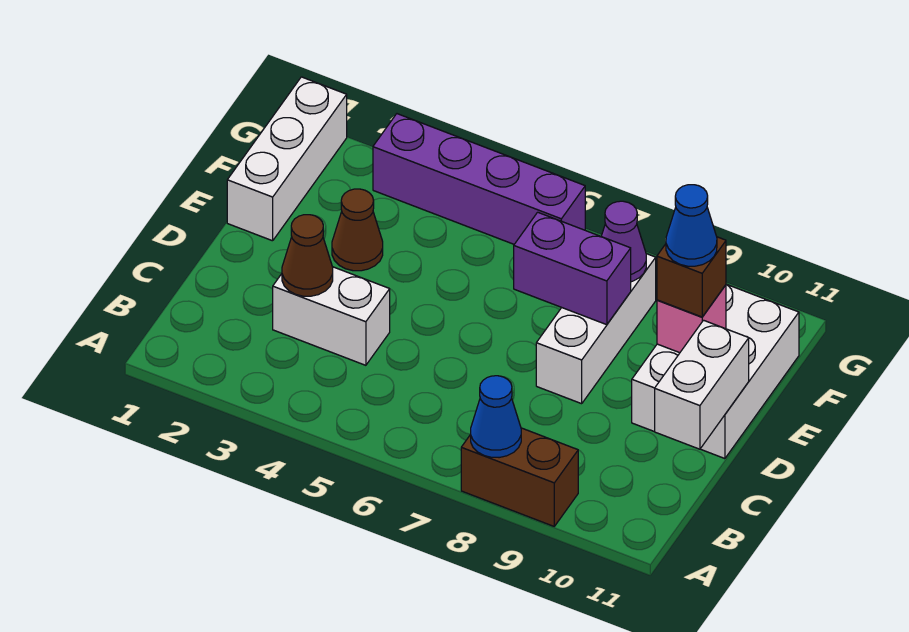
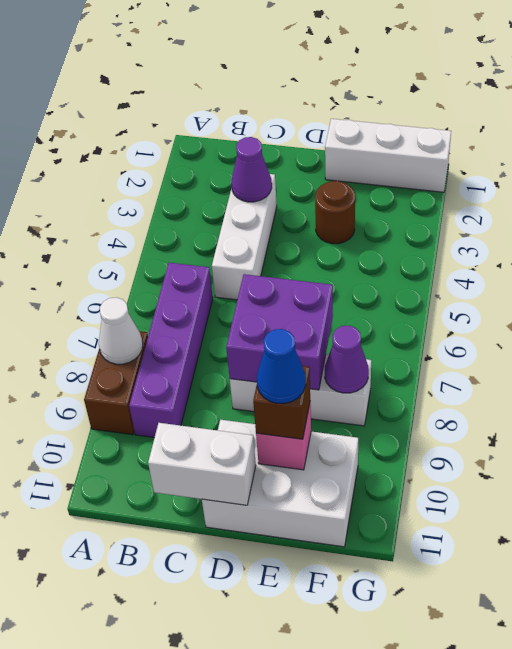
blue cone A8 level 2 -> white cone A8 level 2
white brick C3:C4 level 1 -> white brick C3:C5 level 1
brown cone C3 level 2 -> purple cone C3 level 2
brown cone E3 level 1 -> brown round brick E3 level 1
purple brick E7:E8 level 2 -> purple brick D7:E8 level 2
purple brick G3:G6 level 1 -> purple brick B6:B9 level 1

